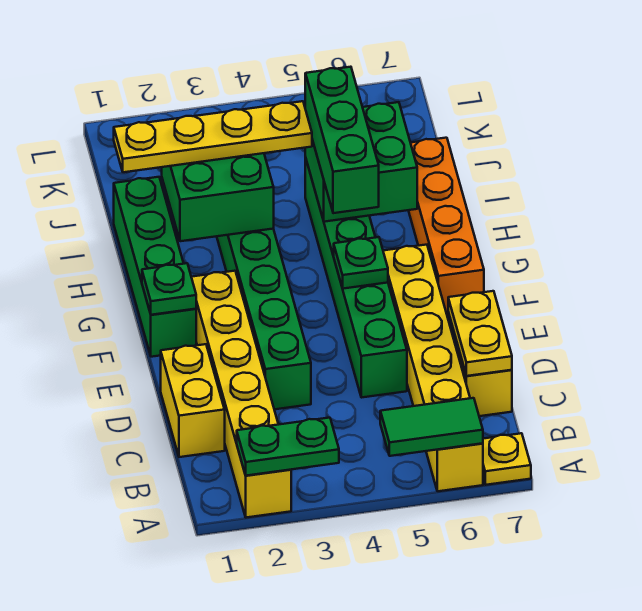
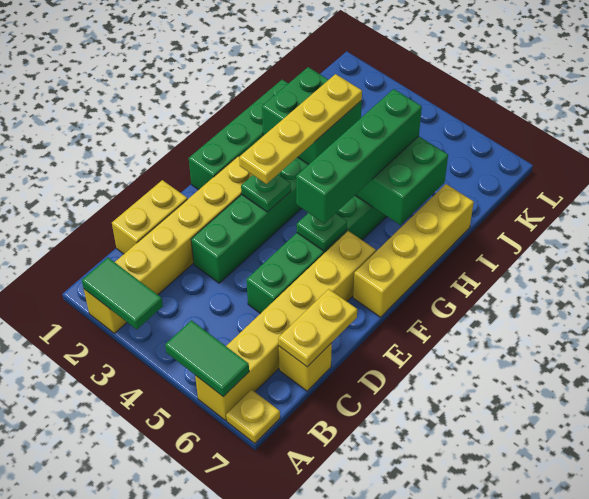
green plate A2:A3 level 2 -> green tile A2:A3 level 2
green plate F1 level 2 -> green plate F3 level 2
orange brick F7:I7 level 1 -> yellow brick F7:I7 level 1
green brick G5:I5 level 3 -> green brick F5:I5 level 3
yellow plate I1:I4 level 3 -> yellow plate F3:I3 level 3

